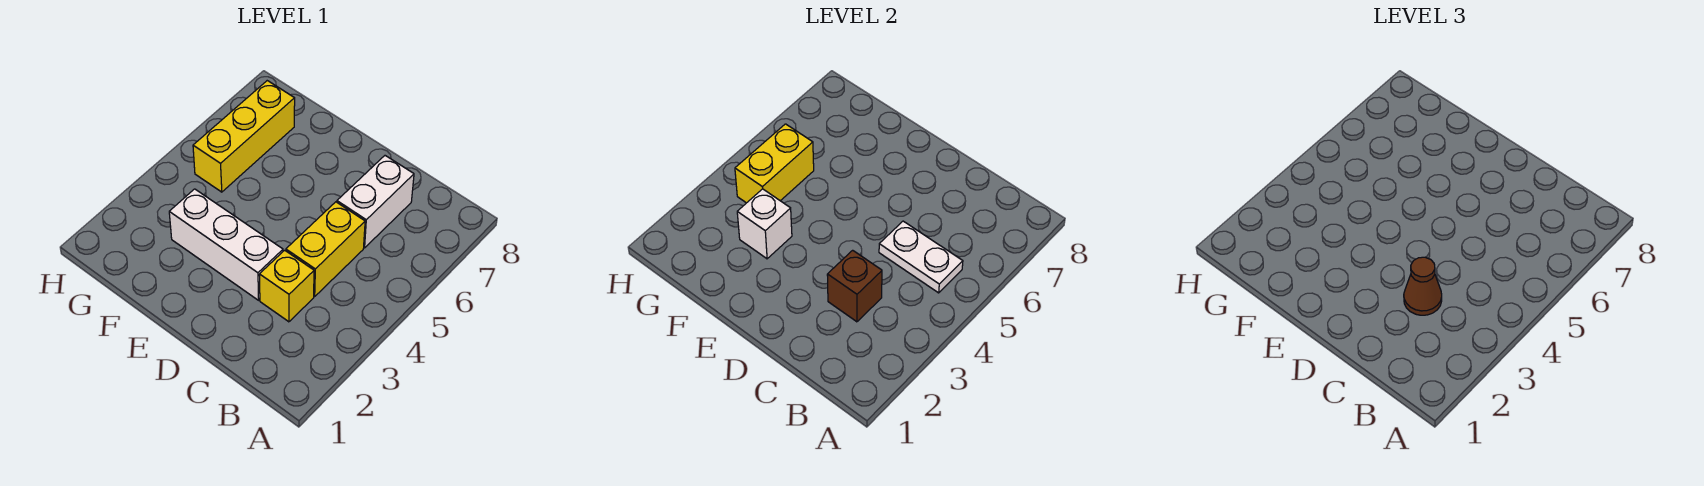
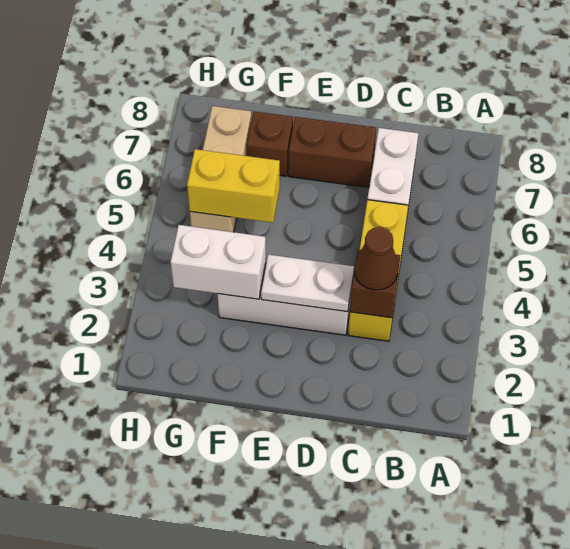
white plate B5:C5 level 2 -> white plate D3:E3 level 2
none -> brown brick D7:E7 level 1
white brick F3 level 2 -> white brick F3:G3 level 2
none -> brown brick F7 level 1
yellow brick G4:G5 level 2 -> yellow brick F5:G5 level 2
yellow brick G5:G7 level 1 -> tan brick G5:G7 level 1

